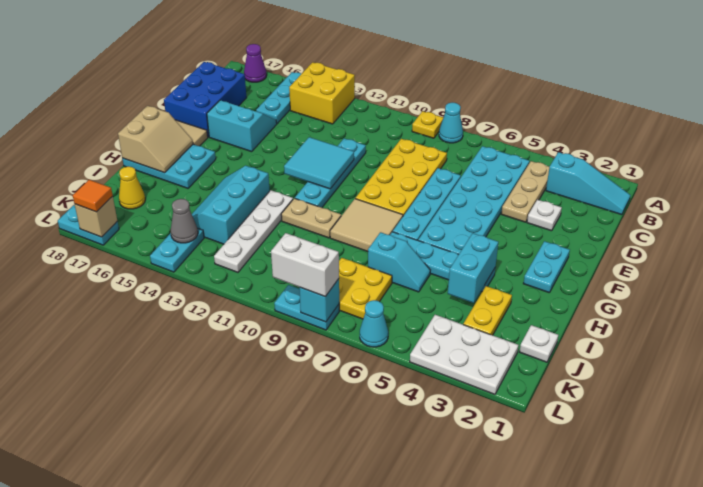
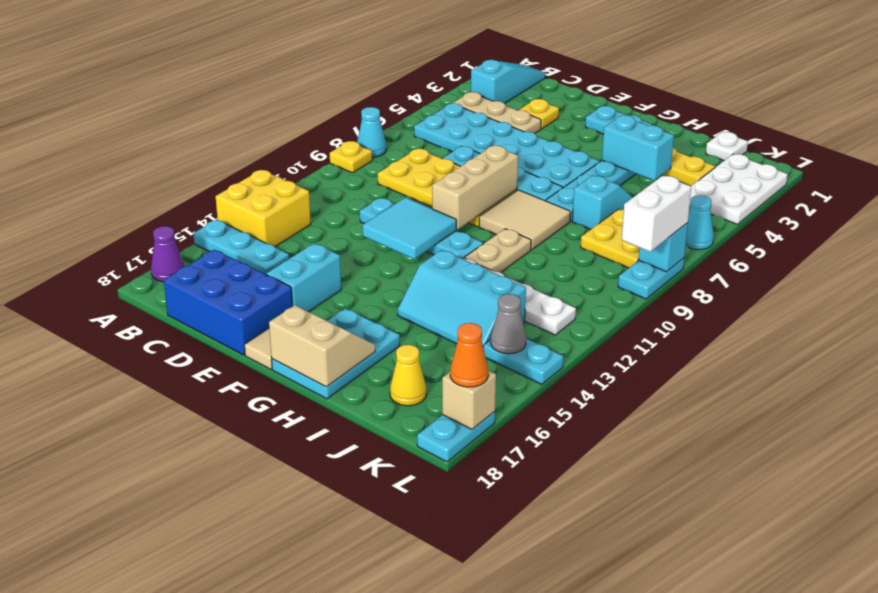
white plate D3 level 1 -> yellow plate D3 level 1
none -> tan brick F8:F10 level 2
orange tile L17 level 3 -> orange cone L17 level 3

